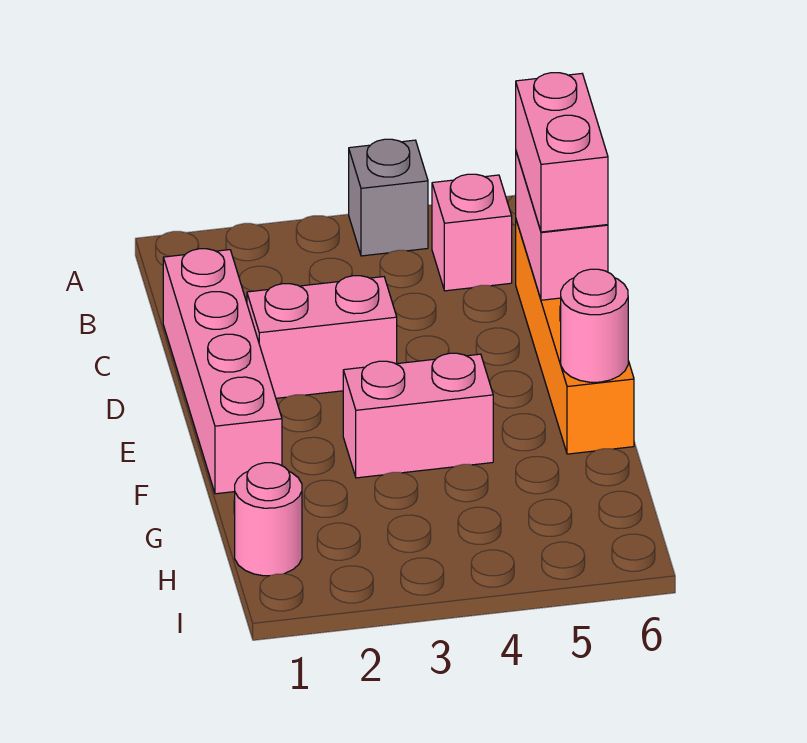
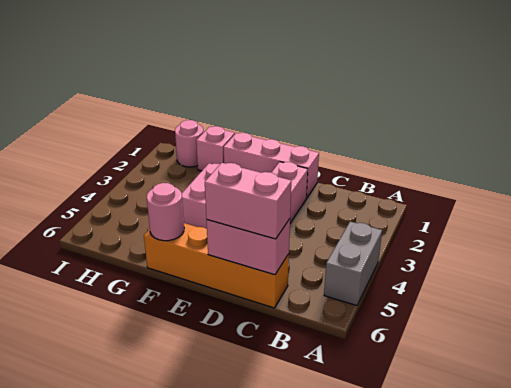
grey brick A4 level 1 -> grey brick A4:A5 level 1
pink brick B5 level 1 -> pink brick G1 level 1
pink brick C1:F1 level 1 -> pink brick D1:F1 level 1

